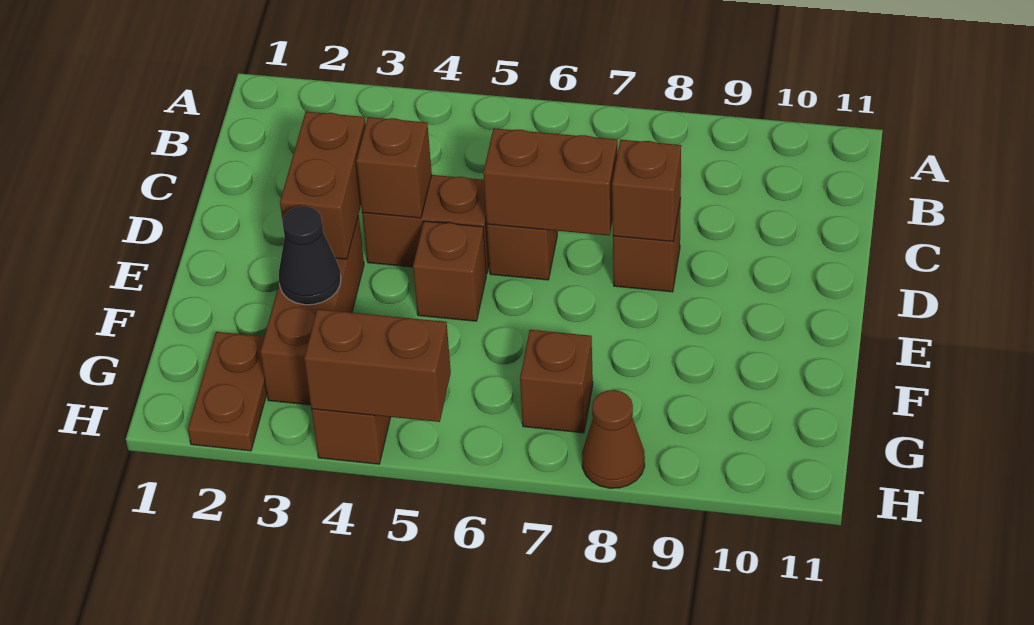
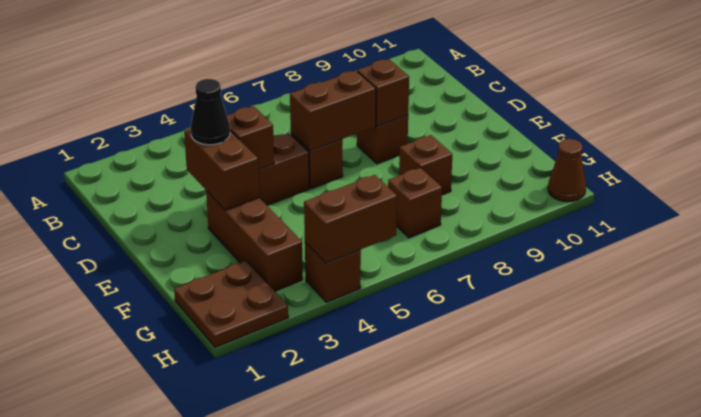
brown brick E5 level 1 -> brown brick F8 level 1
black cone F3 level 2 -> black cone D3 level 3
brown plate G2:H2 level 1 -> brown plate G1:H2 level 1
brown cone H8 level 1 -> brown cone H11 level 1

